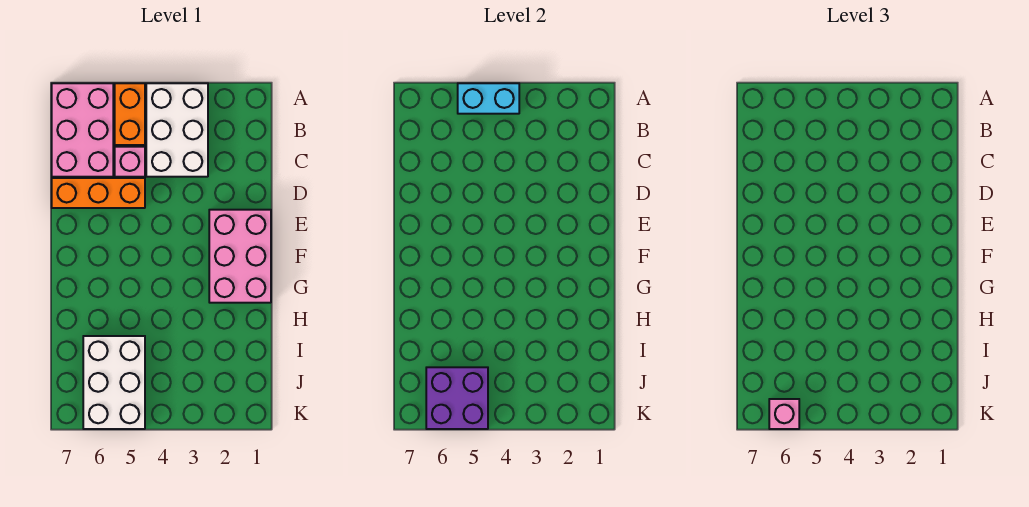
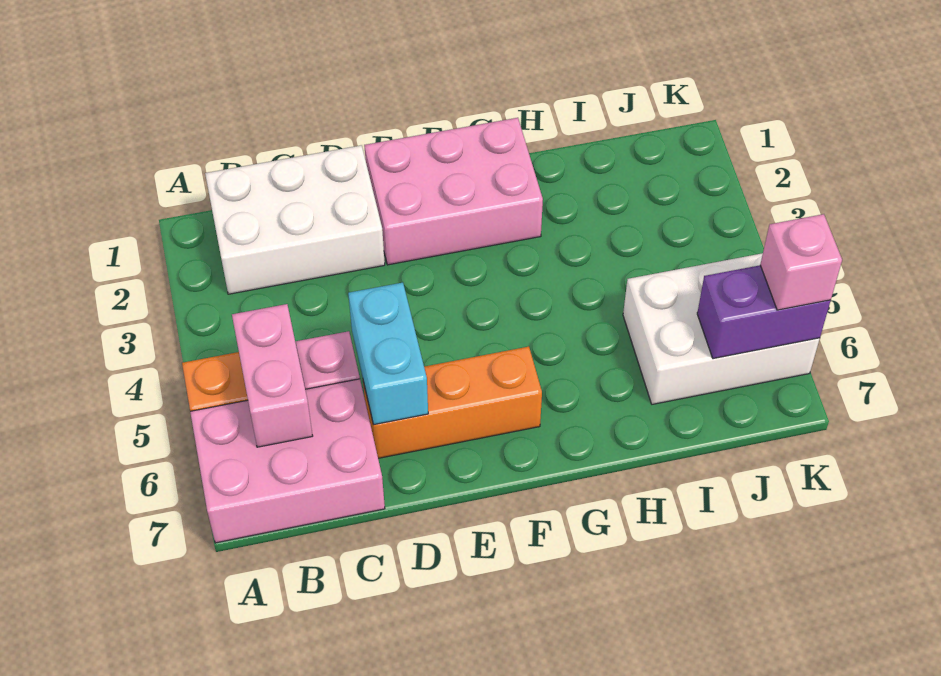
white brick A3:C4 level 1 -> white brick B1:D2 level 1
cyan brick A4:A5 level 2 -> cyan brick D5:D6 level 2
none -> pink brick B5:B6 level 2
orange brick D5:D7 level 1 -> orange brick D6:F6 level 1
purple brick J5:K6 level 2 -> purple brick J6:K6 level 2

